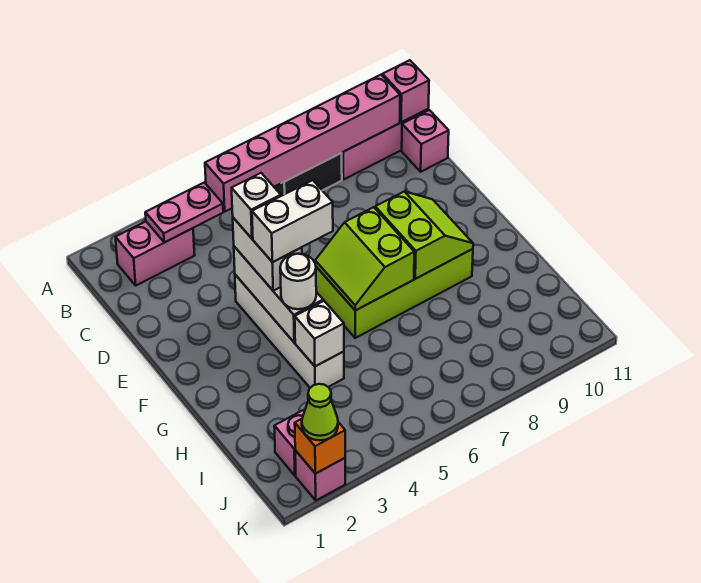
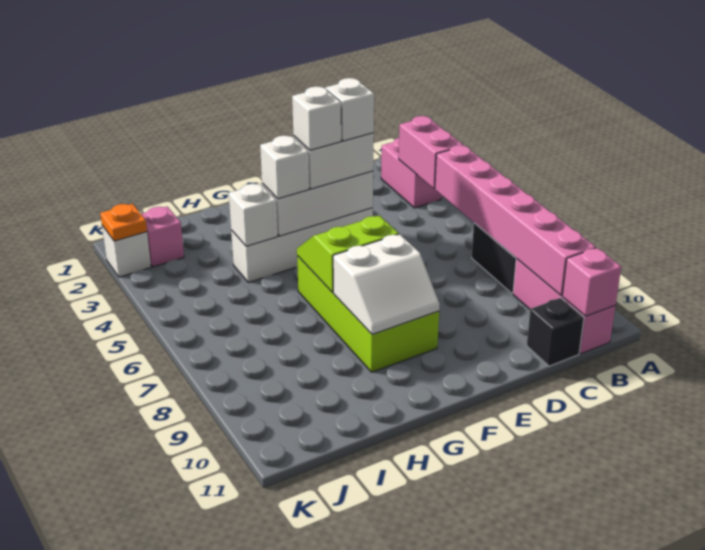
pink plate B3:B4 level 2 -> pink brick B3:B4 level 2
pink brick C11 level 1 -> black brick C11 level 1
white brick F4:F5 level 4 -> white brick F4 level 4
lime slope F8:G9 level 2 top 8 -> white slope F8:G9 level 2 top 8
white round brick G4 level 3 -> white brick G4 level 3
pink brick K2 level 1 -> white brick K2 level 1
orange brick K2 level 2 -> orange plate K2 level 2
lime cone K2 level 3 -> none

